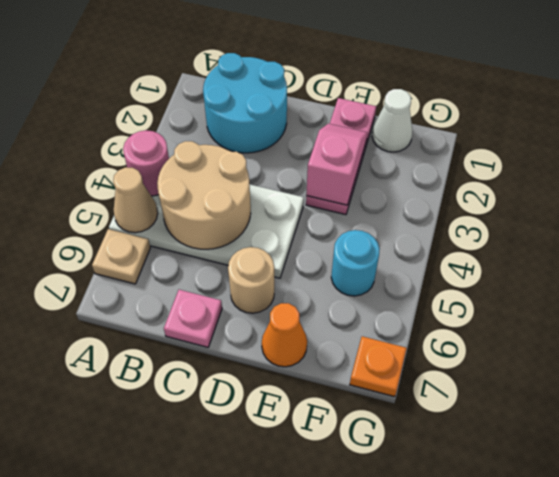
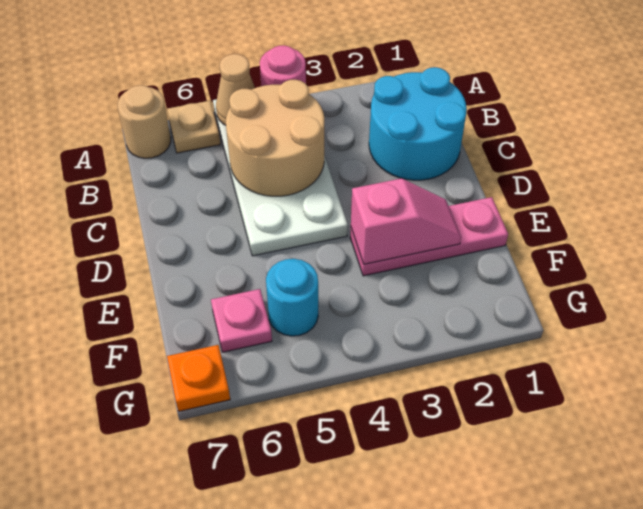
pink plate C7 level 1 -> pink plate F6 level 1
tan round brick D6 level 1 -> tan round brick A7 level 1
orange cone E7 level 1 -> none
white cone F1 level 1 -> none

